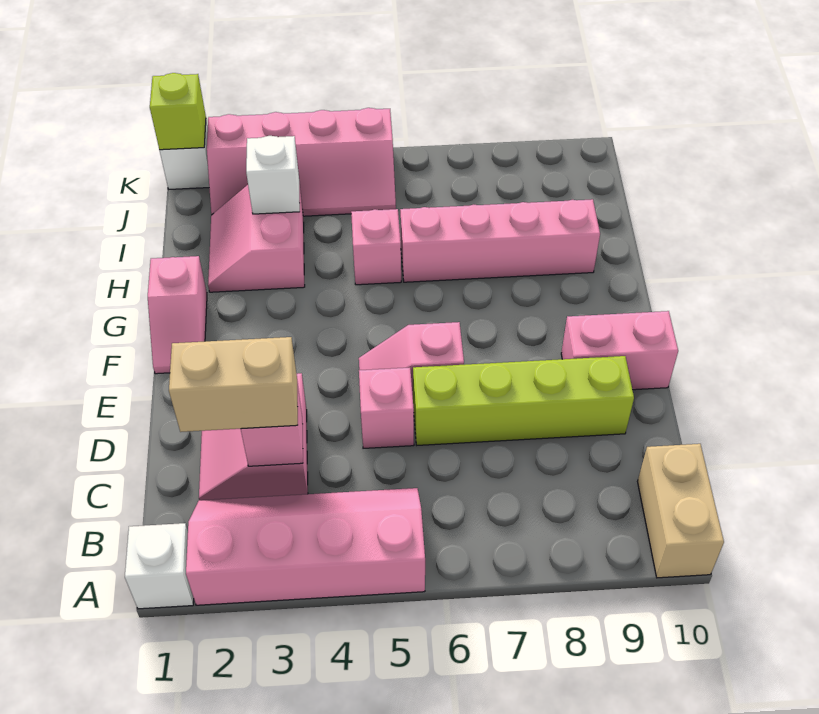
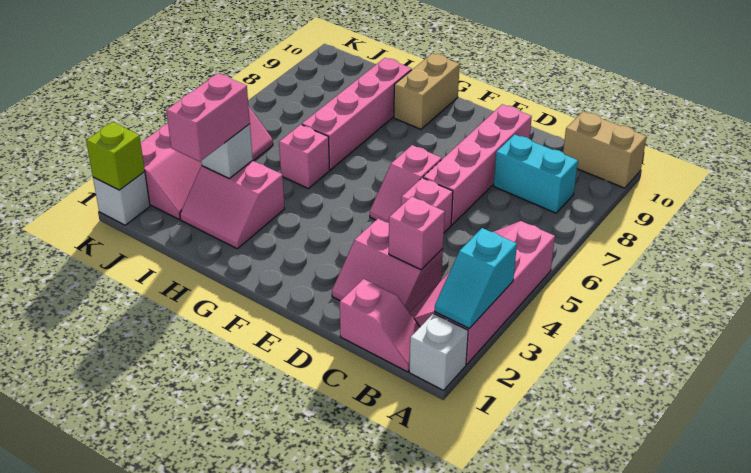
none -> cyan slope A2:A3 level 2 top 3
none -> cyan brick B8:C8 level 1
tan brick C2:C3 level 3 -> tan brick G9:G10 level 1
lime brick D6:D9 level 1 -> pink brick D6:D9 level 1
pink brick E9:E10 level 1 -> pink brick I2:I3 level 3
pink slope F1:G1 level 1 top G -> pink slope B1:C1 level 1 top C

